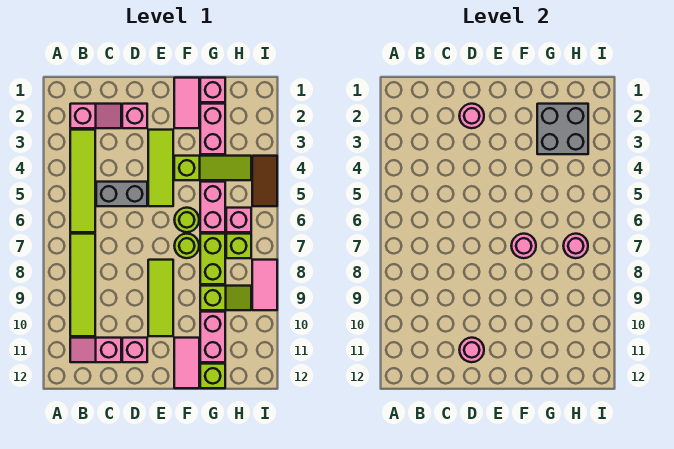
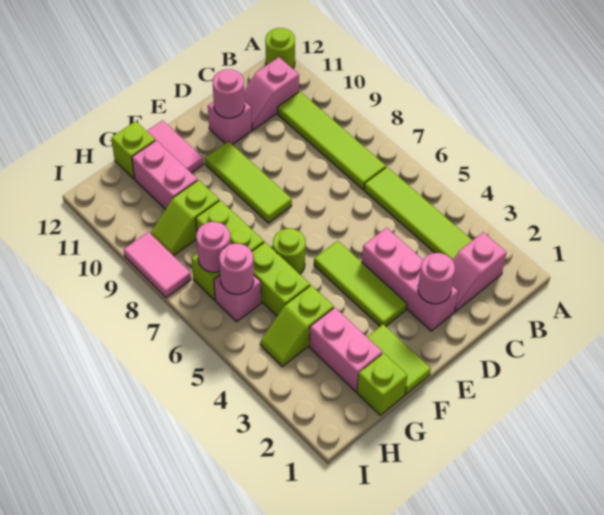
pink slope B11:C11 level 1 top C -> pink slope B11:C11 level 1 top B
grey brick C5:D5 level 1 -> none
pink brick D2 level 1 -> pink brick D2:D4 level 1
pink tile F1:F2 level 1 -> lime tile F1:F2 level 1
lime slope F4:H4 level 1 top F -> lime slope G4:H4 level 1 top G
lime round brick F7 level 1 -> lime round brick A12 level 1
pink round brick F7 level 2 -> pink round brick H6 level 2
pink brick G1 level 1 -> lime brick G1 level 1
grey brick G2:H3 level 2 -> none
pink brick G5:G6 level 1 -> lime brick G5:G6 level 1
brown tile I4:I5 level 1 -> none

